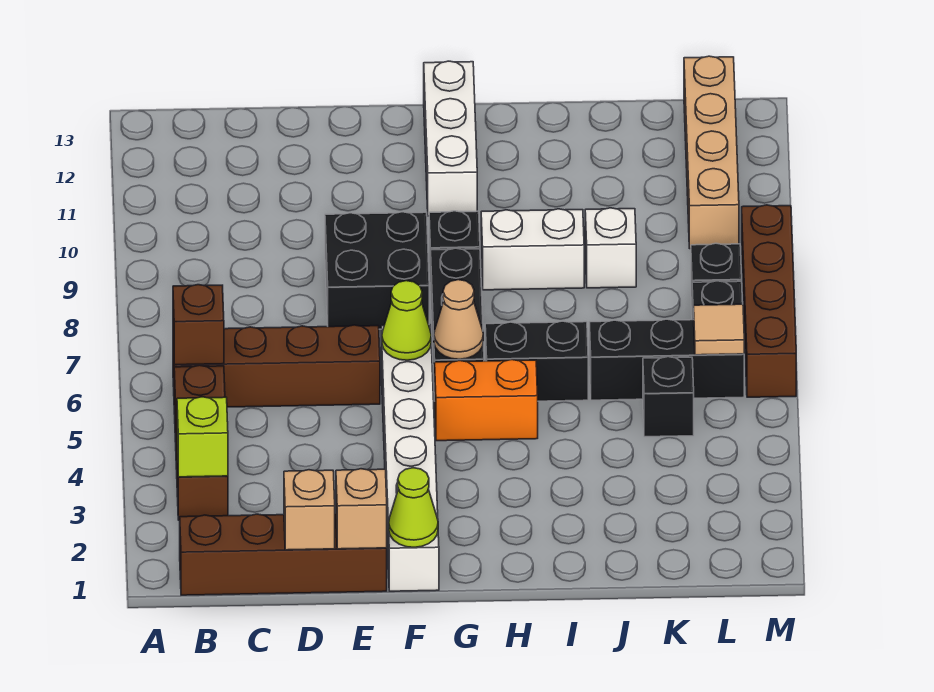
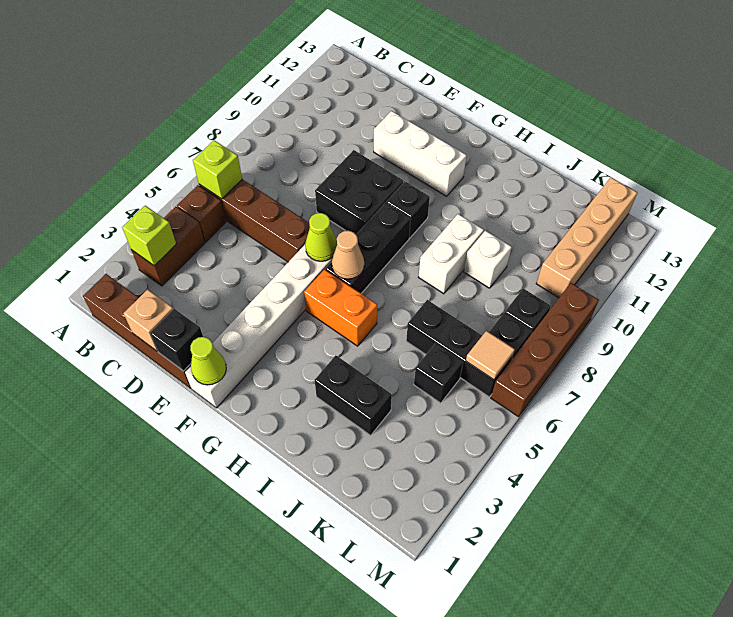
brown brick B6 level 2 -> lime brick B6 level 2
tan brick E1 level 2 -> black brick E1 level 2
white brick G11:G13 level 1 -> white brick E11:G11 level 1
black brick H6:I6 level 1 -> black brick I3:J3 level 1
white brick H9:I9 level 1 -> white brick I8:I9 level 1

